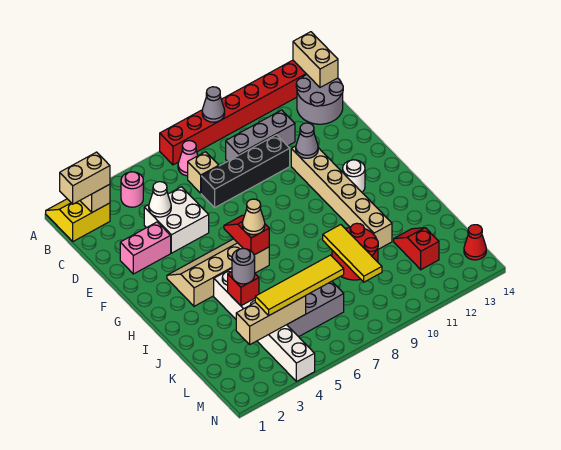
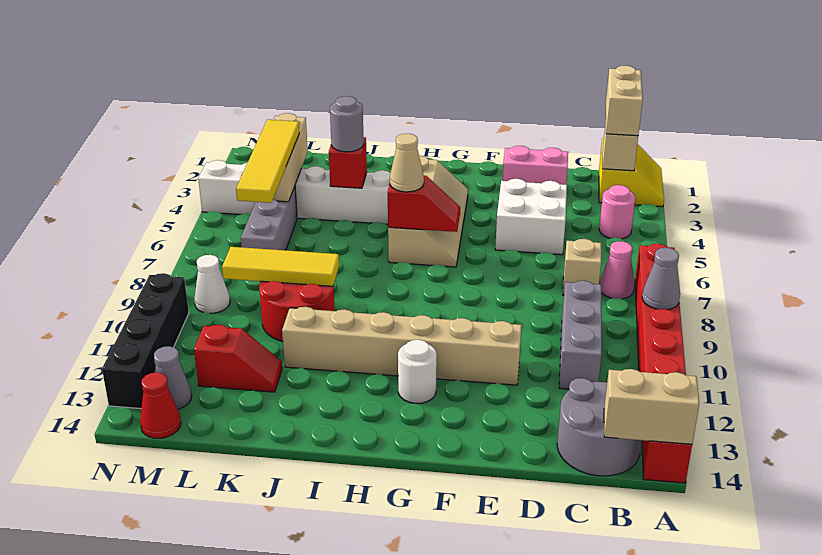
white cone D4 level 2 -> white cone M9 level 1
black brick D7:D10 level 1 -> black brick N10:N13 level 1
pink brick E2:E3 level 1 -> pink brick D2:E2 level 1
grey cone E11 level 2 -> grey cone M13 level 1

